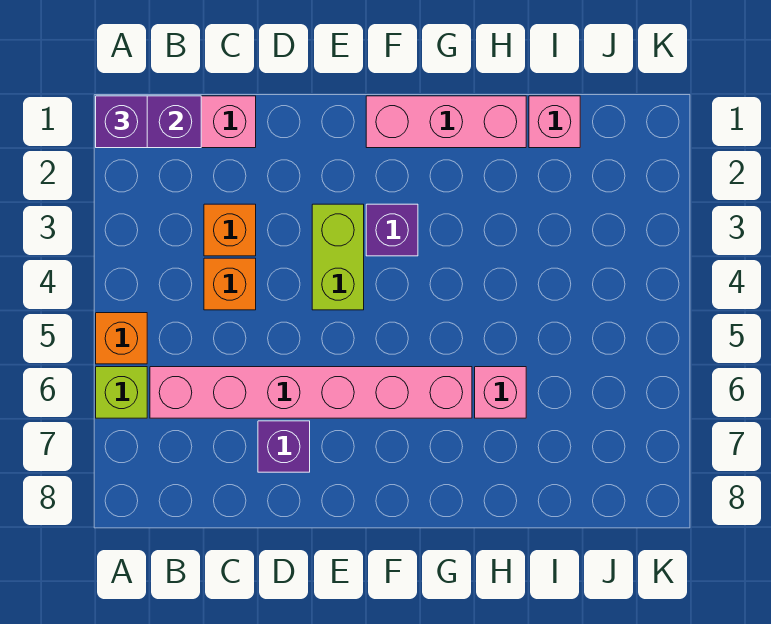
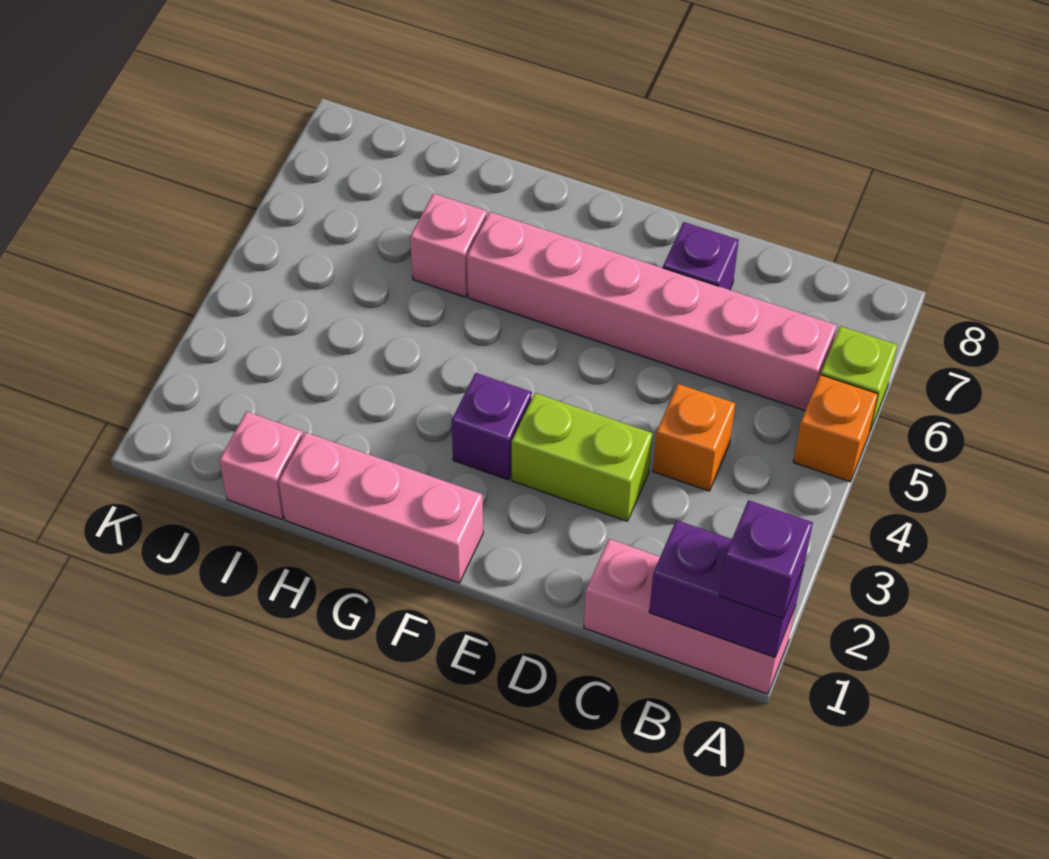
orange brick C3 level 1 -> none
lime brick E3:E4 level 1 -> lime brick D3:E3 level 1

